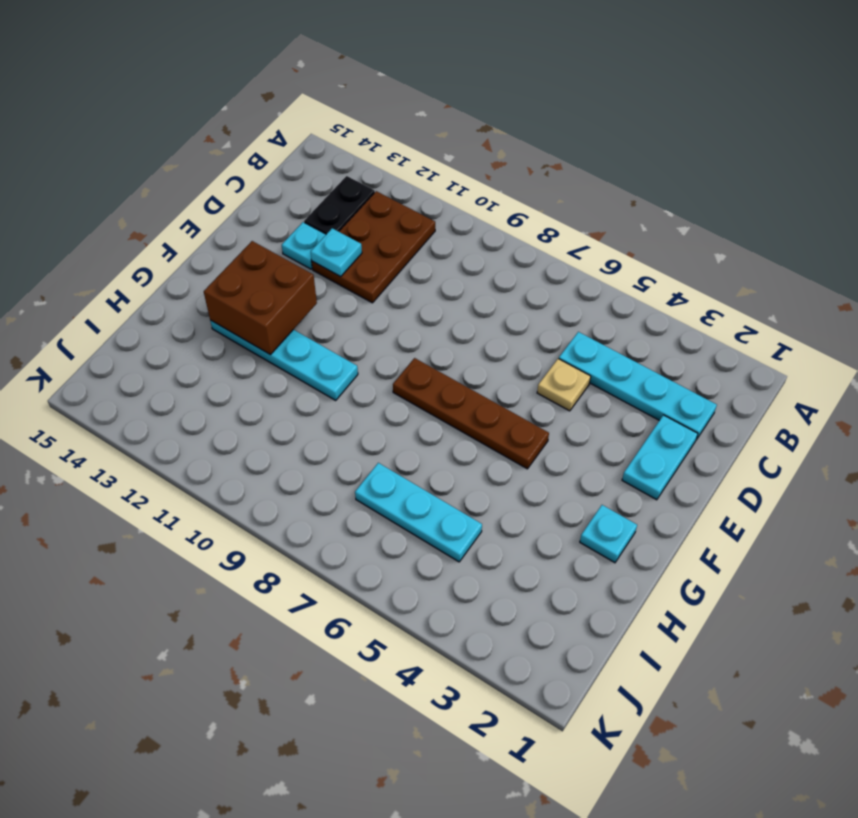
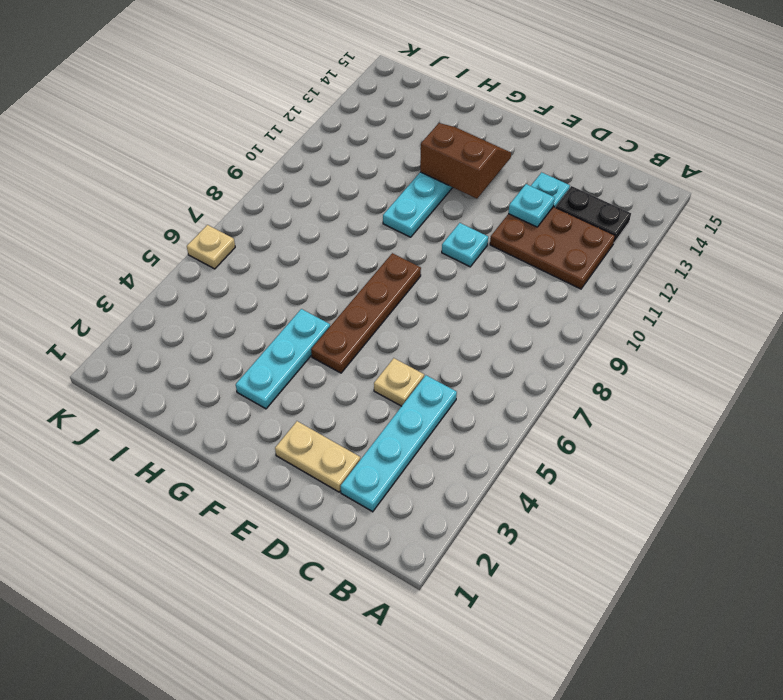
cyan plate D2:E2 level 1 -> tan plate D2:E2 level 1
brown brick F12:G13 level 2 -> brown slope F12:G13 level 2 top 12
cyan plate G2 level 1 -> cyan plate E10 level 1
cyan plate I5:I7 level 1 -> cyan plate G3:G5 level 1
none -> tan plate K6 level 1

